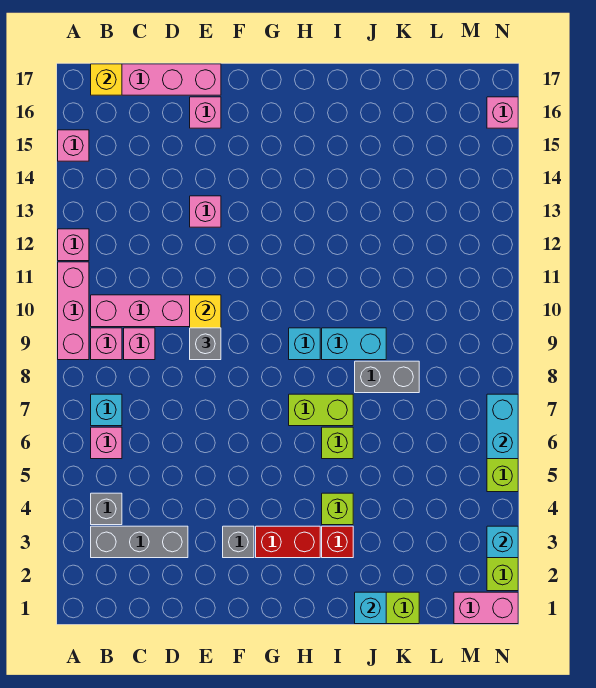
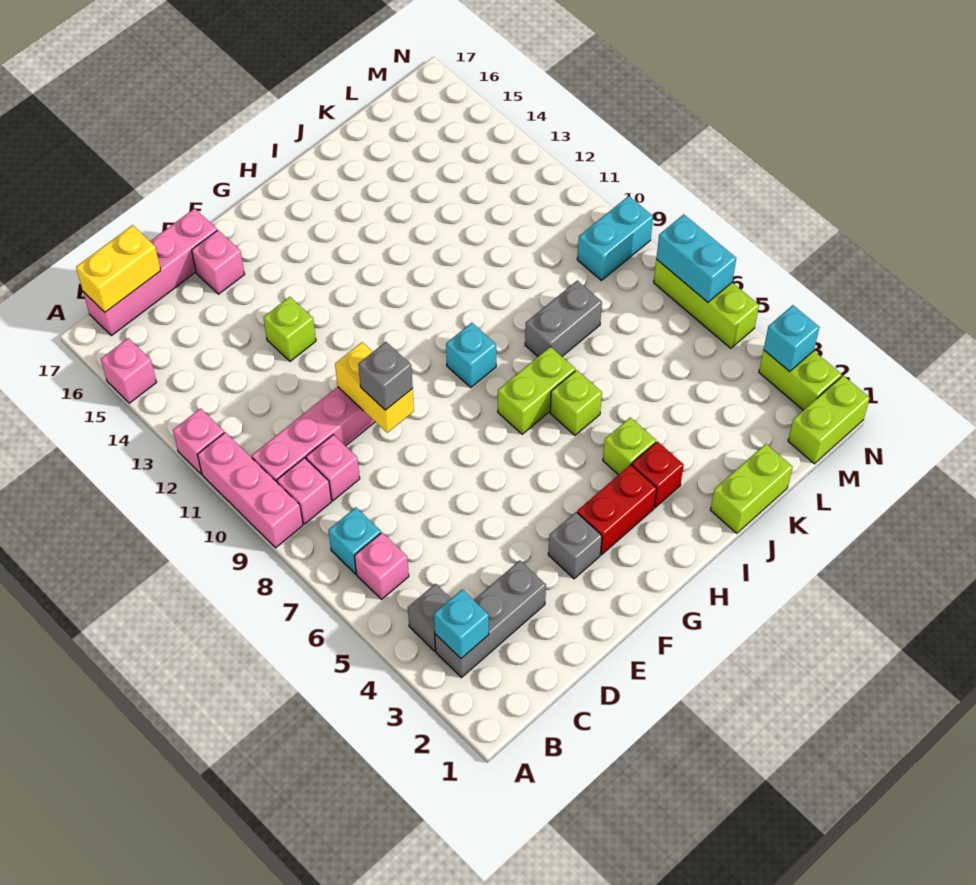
yellow brick B17 level 2 -> yellow brick B17:C17 level 2
pink brick E13 level 1 -> lime brick E13 level 1
cyan brick I9:J9 level 1 -> cyan brick M9:N9 level 1
cyan brick J1 level 2 -> cyan brick B3 level 2
pink brick M1:N1 level 1 -> lime brick M1:N1 level 1
pink brick N16 level 1 -> none

